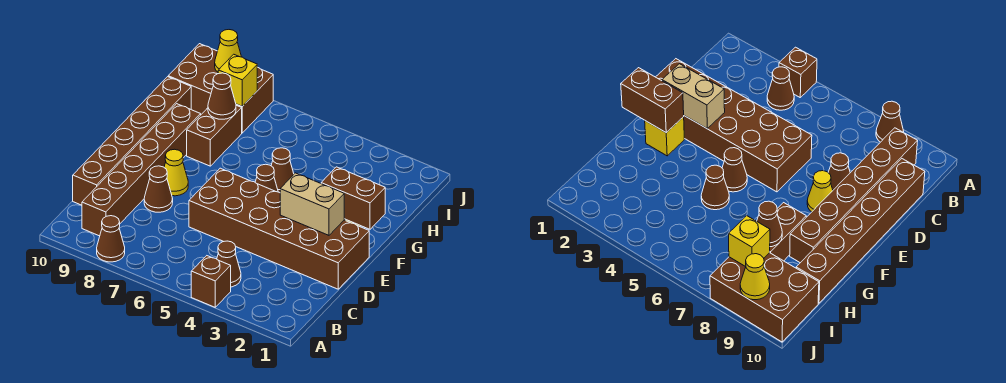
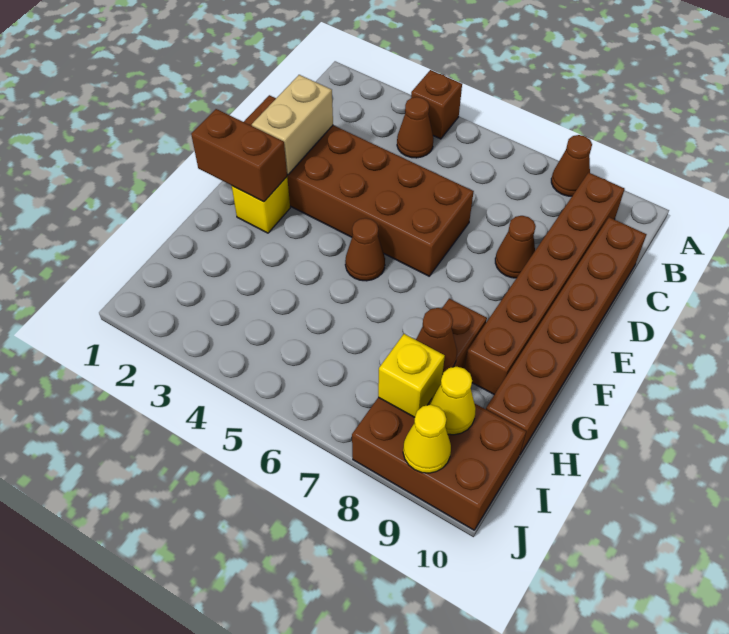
tan brick E2:E3 level 2 -> tan brick D2:E2 level 2
yellow cone E8 level 1 -> yellow cone I9 level 2
brown cone G5 level 1 -> none

